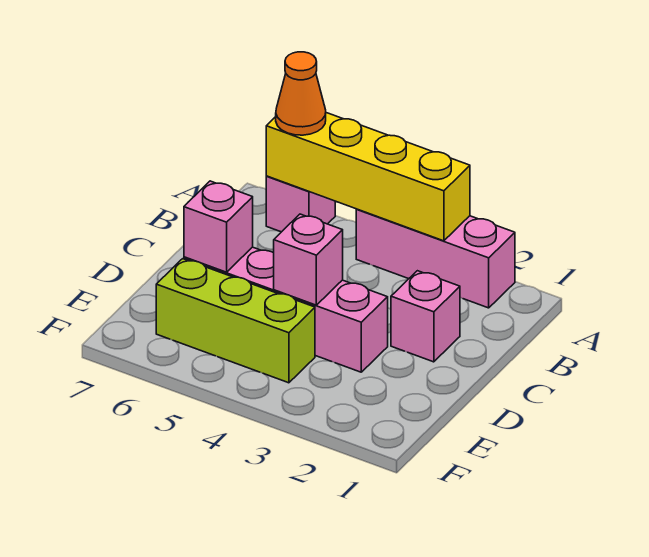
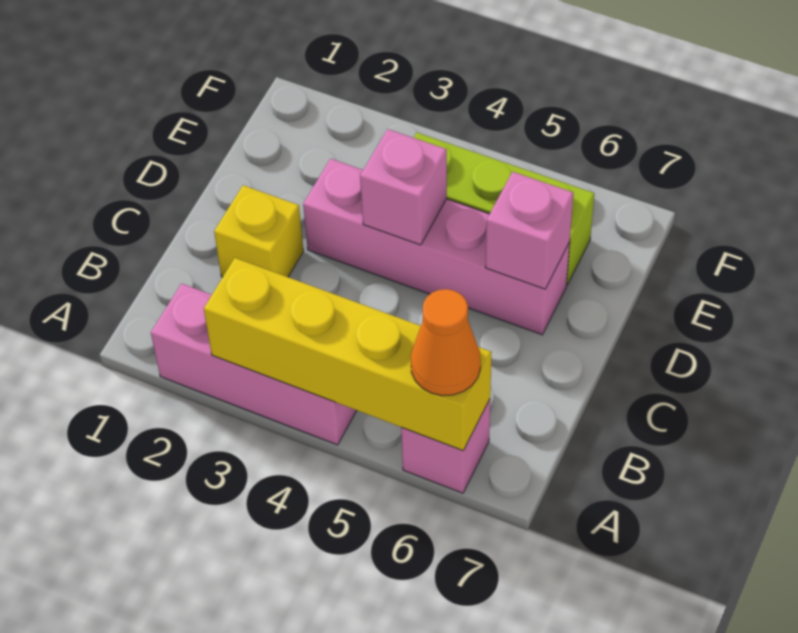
pink brick C2 level 1 -> yellow brick C2 level 1

